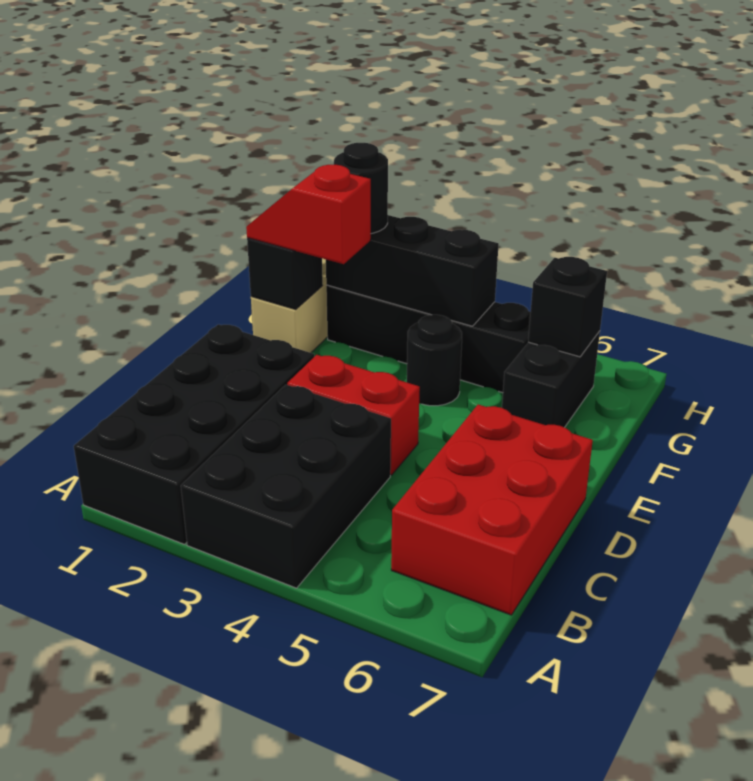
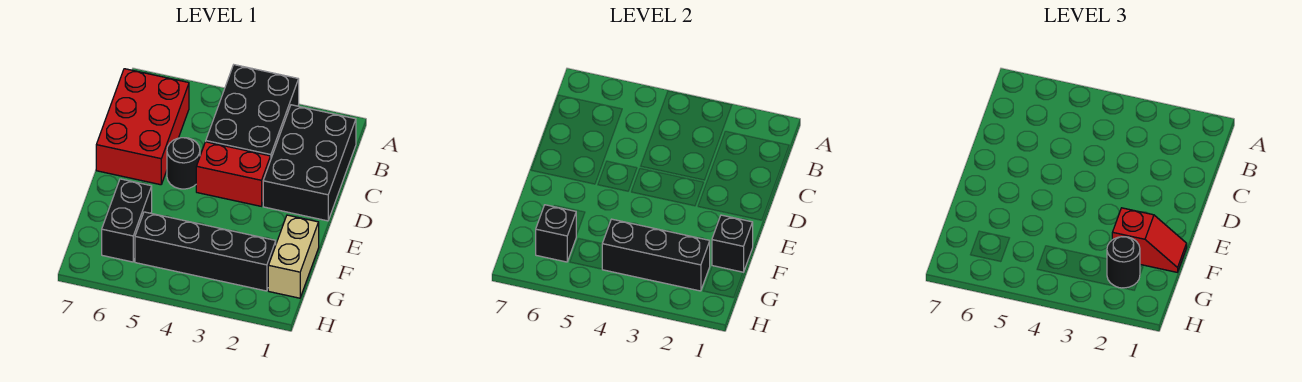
black brick A1:D2 level 1 -> black brick B1:D2 level 1
black round brick F4 level 1 -> black round brick D5 level 1

